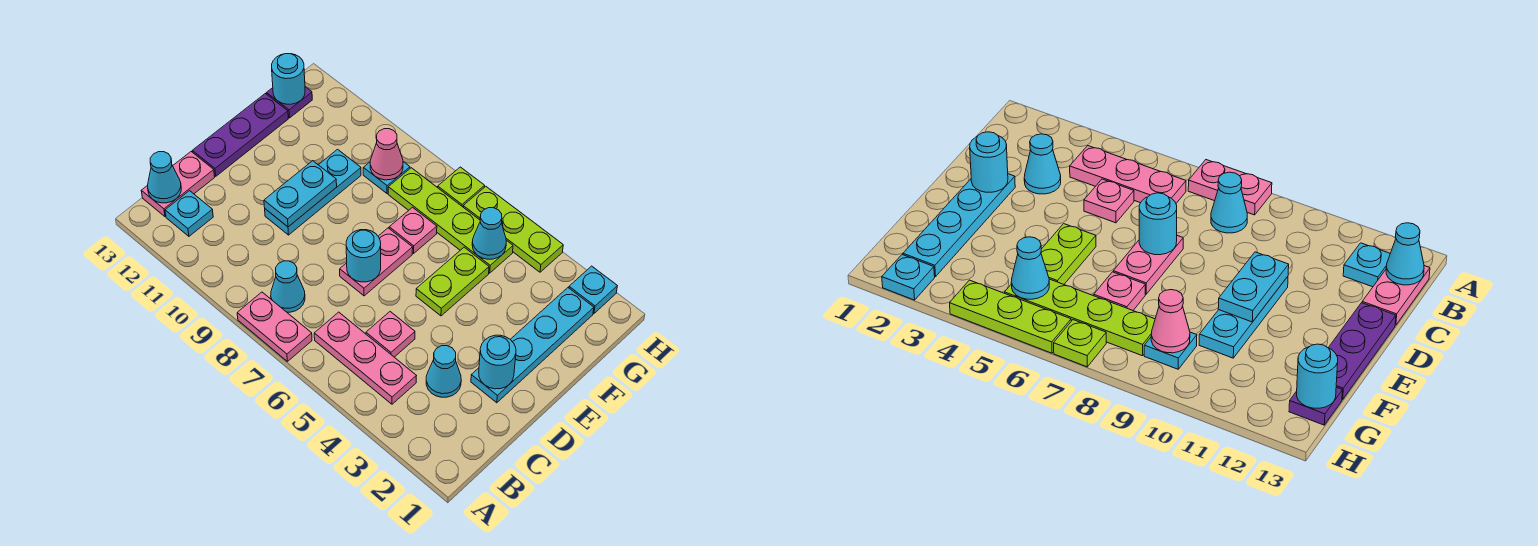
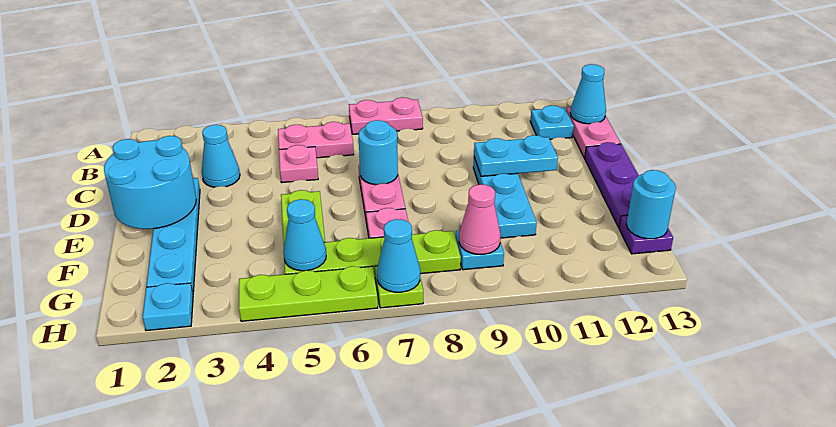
pink plate B4:B6 level 1 -> pink plate B5:B6 level 1
cyan cone B8 level 1 -> cyan cone H7 level 2
cyan round brick D2 level 2 -> cyan round brick D1:E2 level 2
cyan plate D10:E10 level 2 -> cyan plate D10:D11 level 2

